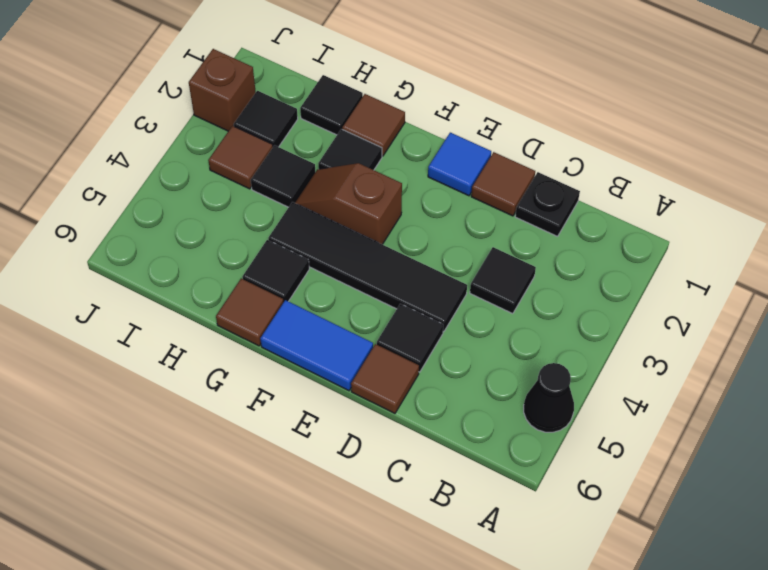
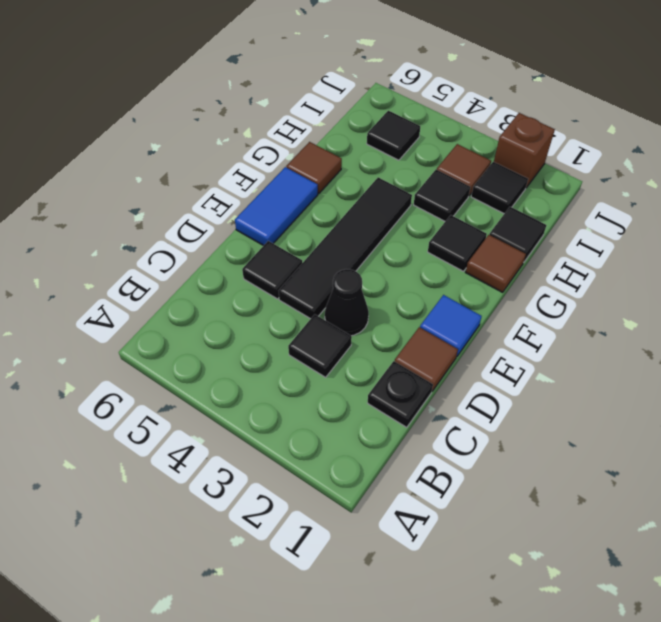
black cone A5 level 1 -> black cone D3 level 1
brown tile D6 level 1 -> none
brown slope F3:G3 level 1 top F -> none
black tile G5 level 1 -> black tile I5 level 1

